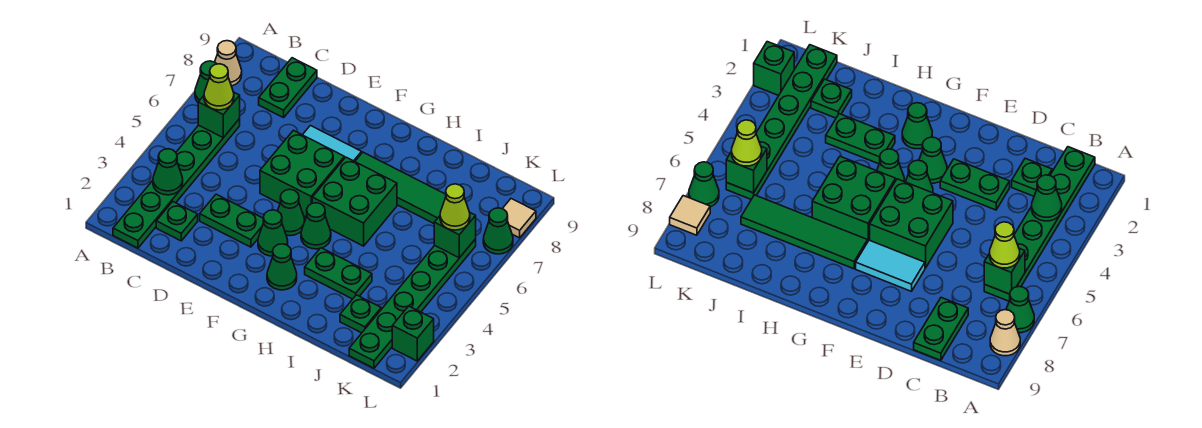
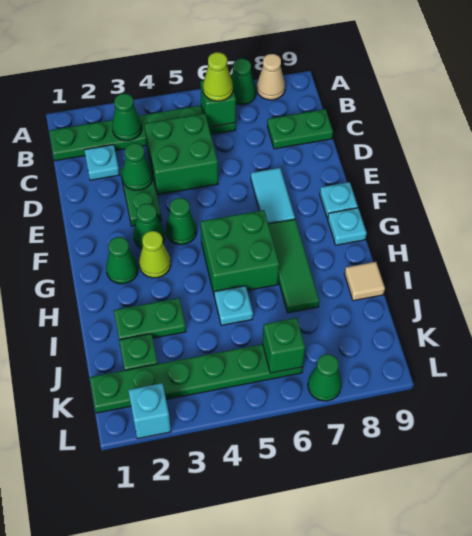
green plate C2 level 1 -> cyan plate C2 level 1
green brick E5:F6 level 1 -> green brick C4:D5 level 1
none -> cyan plate F9 level 1
green cone G4 level 1 -> green cone D3 level 2
green tile G7:J7 level 1 -> green tile G7:I7 level 1
none -> cyan plate G9 level 1
green plate H3:I3 level 1 -> green plate I2:I3 level 1
none -> cyan plate I5 level 1
lime cone K6 level 3 -> lime cone G3 level 1
green brick L2 level 1 -> cyan brick L2 level 1
tan tile L8 level 1 -> tan tile I9 level 1

